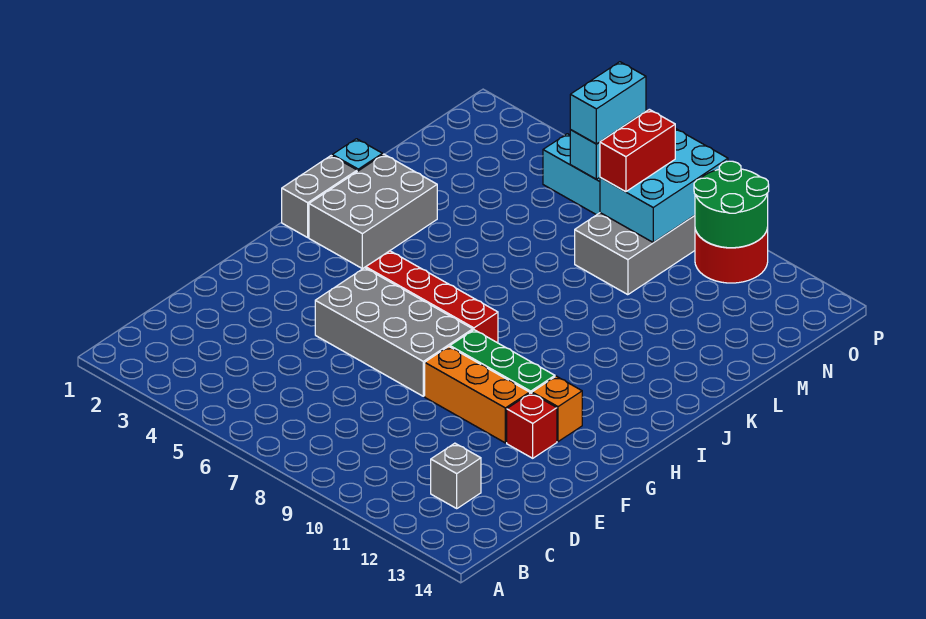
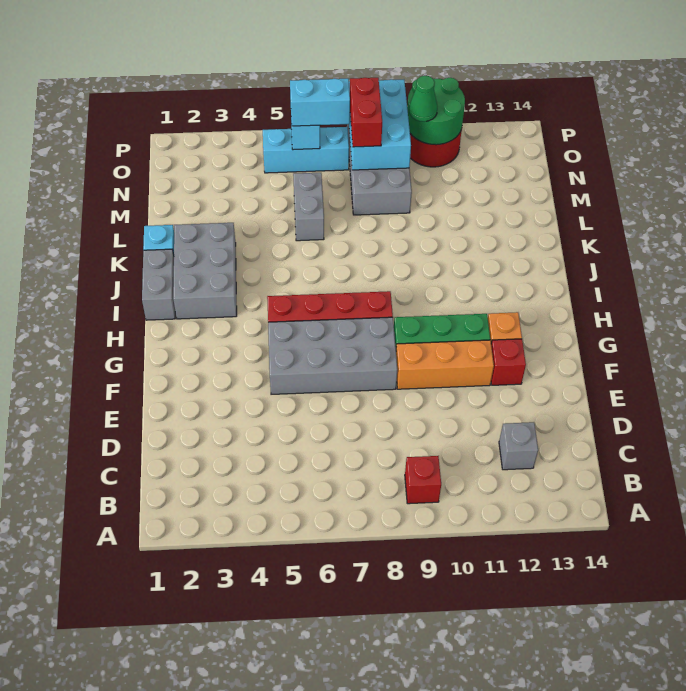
none -> red brick B9 level 1
none -> grey brick L6:M6 level 1
cyan brick O6:P6 level 3 -> cyan brick O6:O7 level 3
none -> green cone O10 level 3

